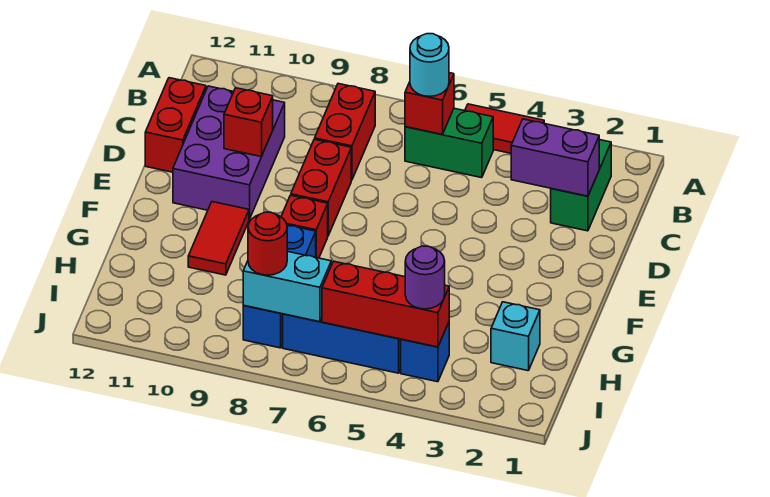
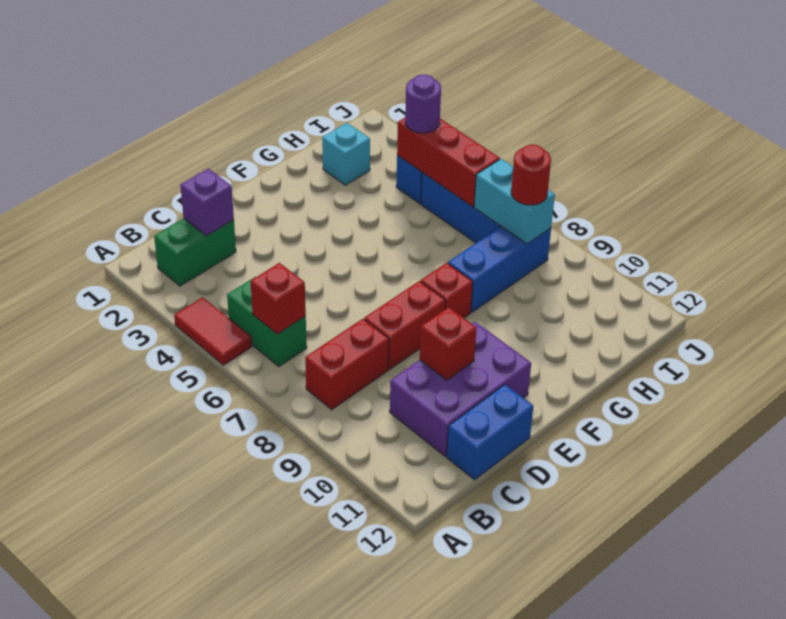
cyan round brick B6 level 3 -> none
purple brick C2:C3 level 2 -> purple brick C2 level 2
red brick C12:D12 level 1 -> blue brick C12:D12 level 1
red tile F10:G10 level 1 -> none

